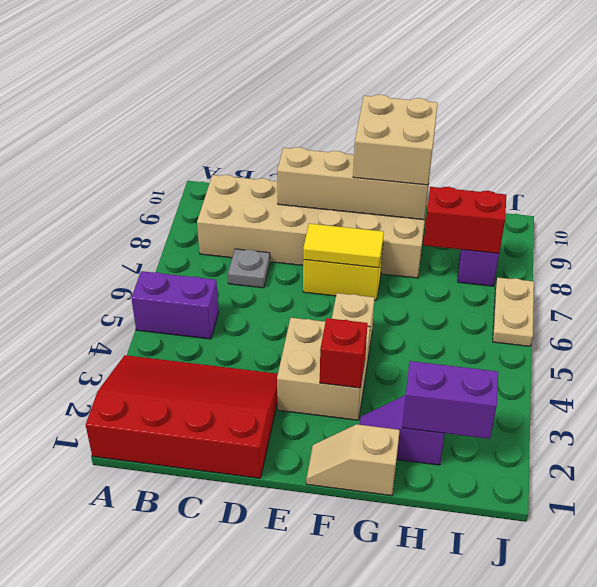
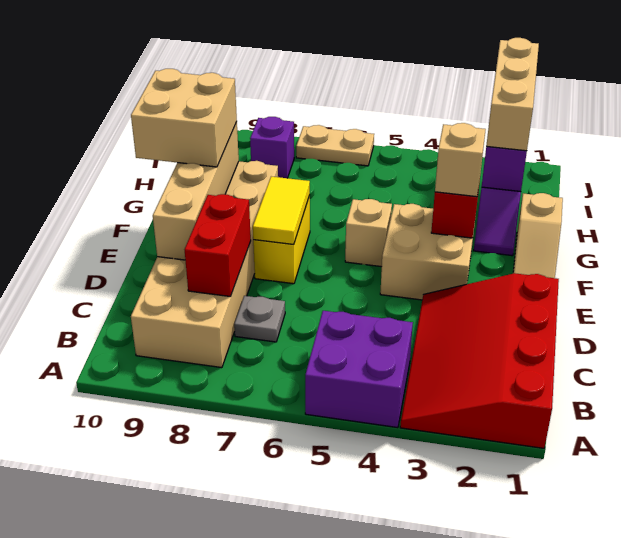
purple brick A5:B5 level 1 -> purple brick A4:B5 level 1
none -> tan brick F3 level 3
none -> tan brick H2:J2 level 3
red brick H8:I8 level 2 -> red brick C8:D8 level 2

